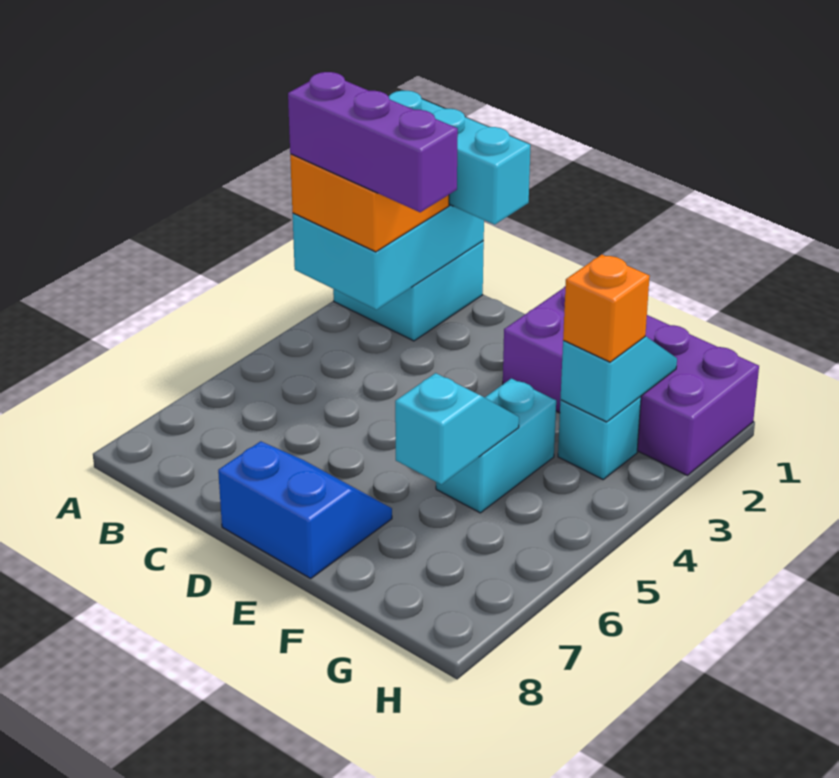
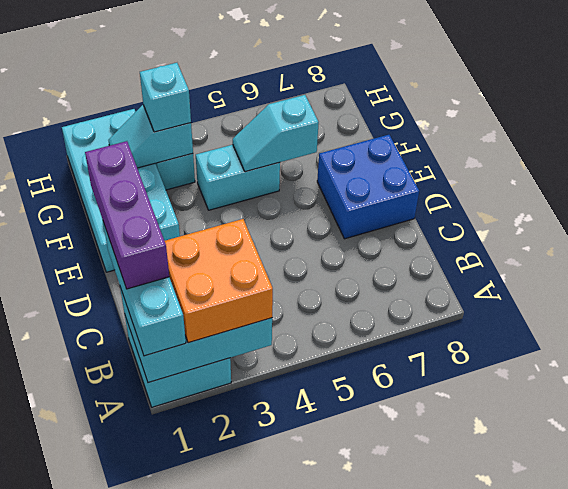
purple brick A3:C3 level 4 -> purple brick B1:D1 level 4
blue slope D7:E8 level 1 top 8 -> blue brick D7:E8 level 1
purple brick E1:H2 level 1 -> cyan brick E1:H2 level 1
orange brick G3 level 3 -> cyan brick G3 level 3

